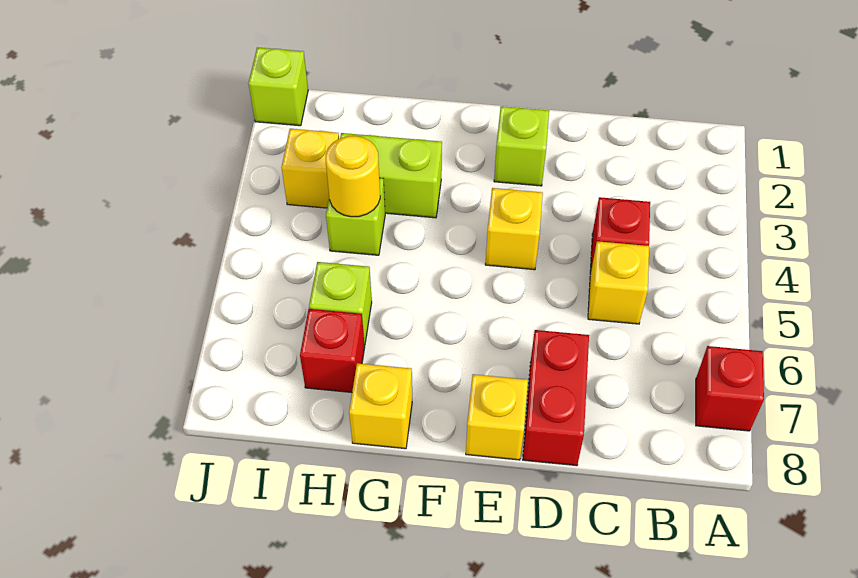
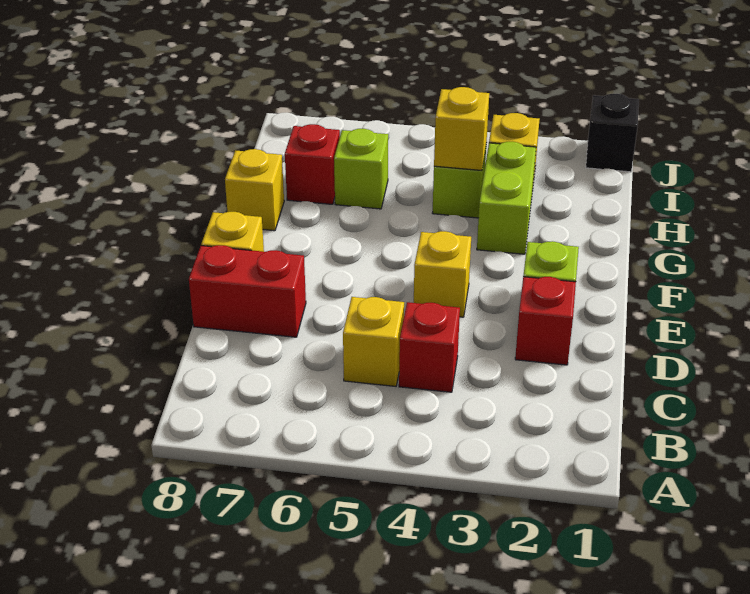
red brick A7 level 1 -> red brick D2 level 1
yellow round brick H4 level 2 -> yellow brick H4 level 2
lime brick J1 level 1 -> black brick J1 level 1

